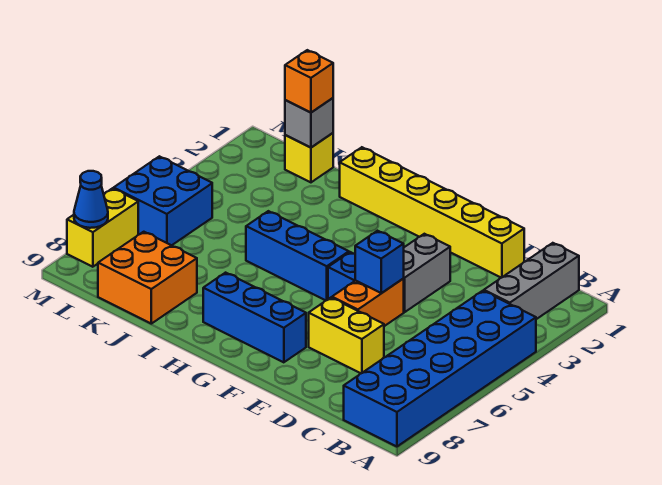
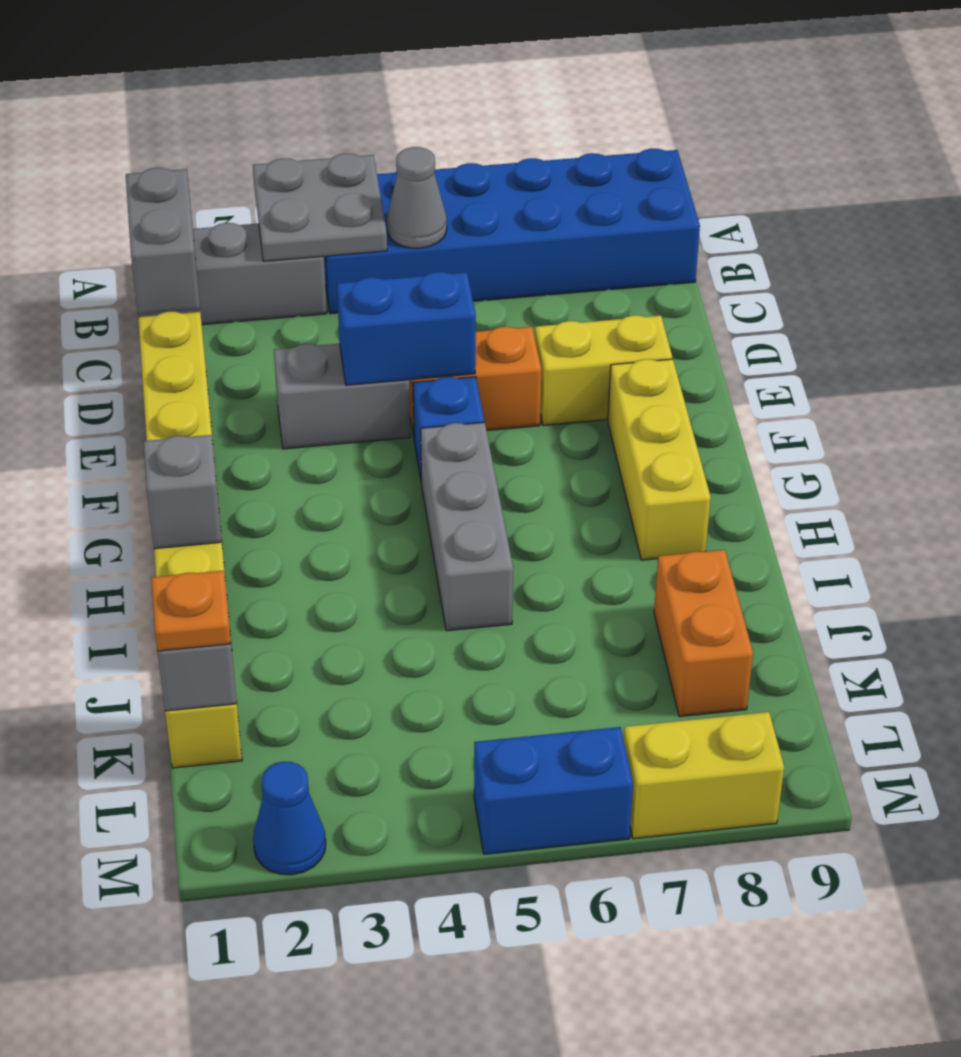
none -> grey plate A3:B4 level 2
none -> grey brick B1:C1 level 2
none -> grey cone B5 level 2
yellow brick D7:E7 level 1 -> yellow brick E7:E8 level 1
blue brick E5 level 2 -> blue brick E4:E5 level 2
blue brick F8:H8 level 1 -> yellow brick F8:H8 level 1
blue brick G5:I5 level 1 -> grey brick G5:I5 level 1
none -> grey brick H1 level 2
orange brick J8:K9 level 1 -> orange brick J8:K8 level 1
orange brick K1 level 3 -> orange plate K1 level 3
blue brick L5:M6 level 1 -> blue brick M5:M6 level 1
blue cone M8 level 2 -> blue cone M2 level 1

